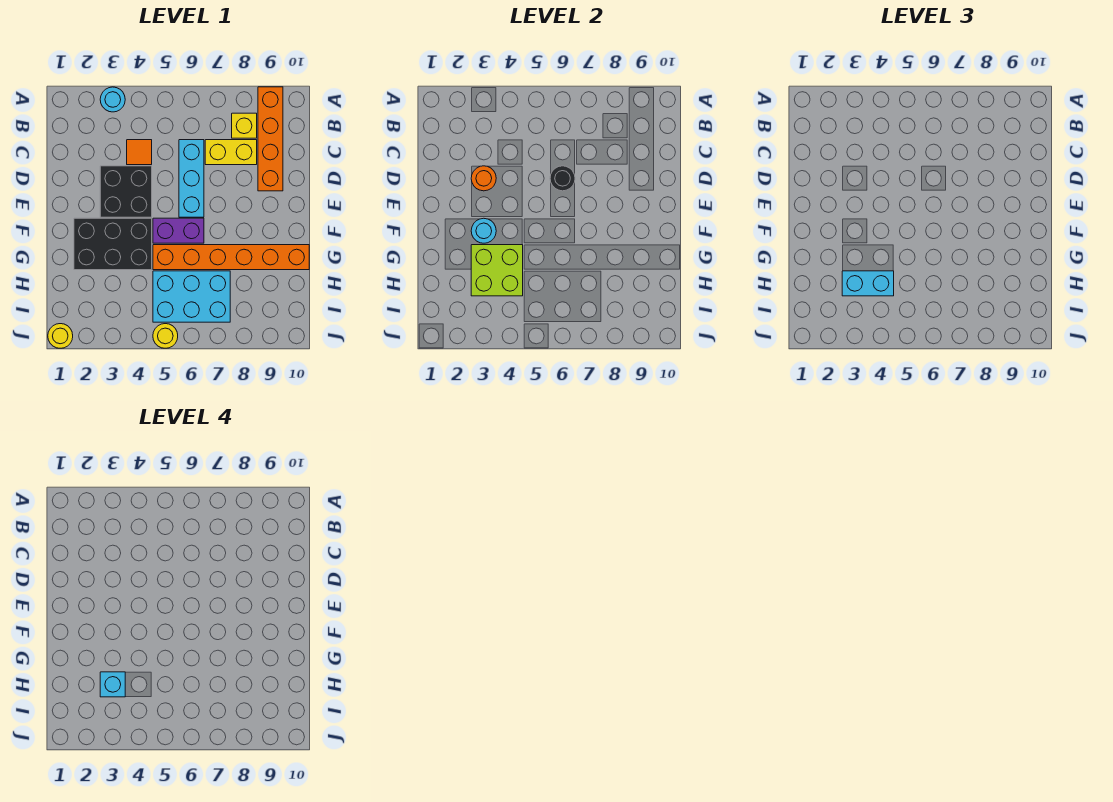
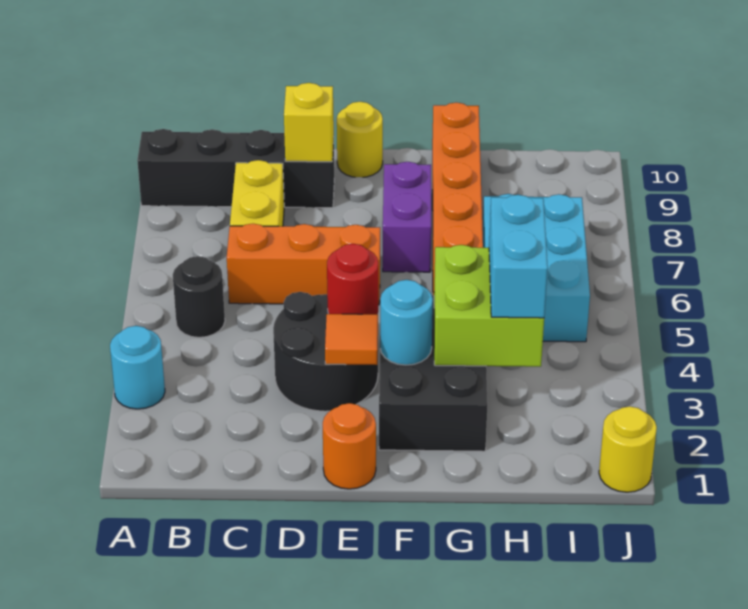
orange brick A9:D9 level 1 -> black brick A9:D9 level 1
yellow brick B8 level 1 -> yellow brick D9 level 2
orange tile C4 level 1 -> orange tile E3 level 2
cyan brick C6:E6 level 1 -> orange brick C6:E6 level 1
black brick D3:E4 level 1 -> black round brick D3:E4 level 1
orange round brick D3 level 2 -> orange round brick E1 level 1
black round brick D6 level 2 -> black round brick B5 level 1
none -> red round brick E4 level 2
purple brick F5:F6 level 1 -> purple brick F7:F8 level 1
cyan brick H3 level 4 -> none
yellow round brick J5 level 1 -> yellow round brick E10 level 1

